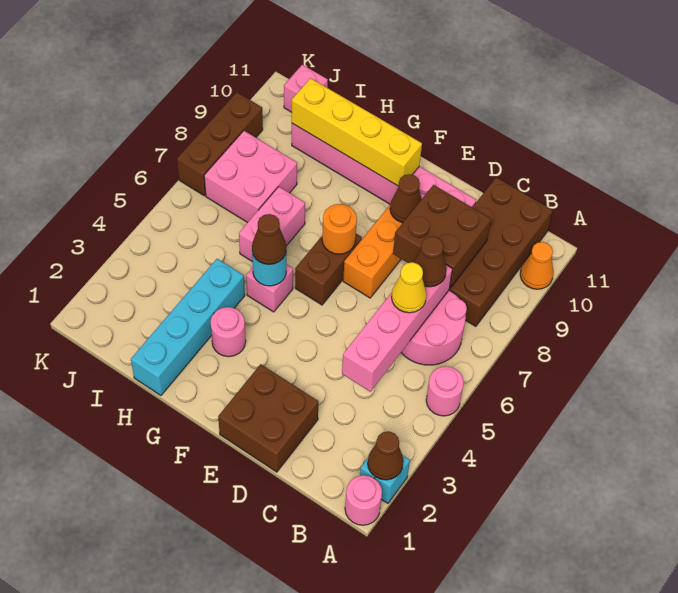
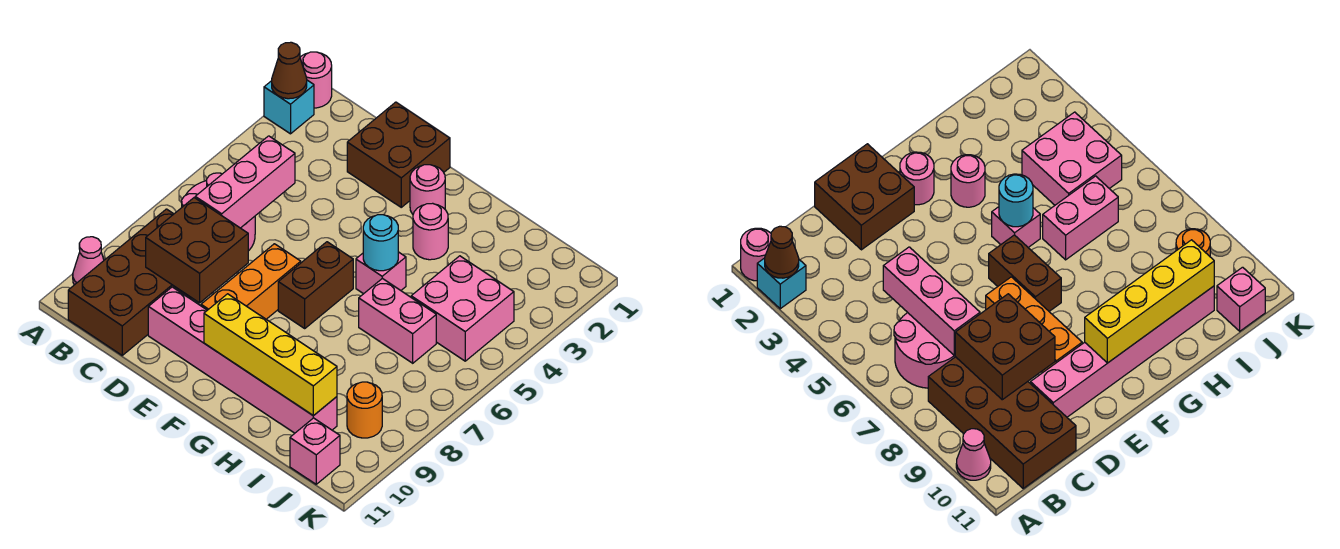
pink round brick A5 level 1 -> pink round brick F2 level 1
orange cone A10 level 1 -> pink cone A10 level 1
pink brick C4:C7 level 2 -> pink brick C5:C7 level 2
yellow cone C6 level 3 -> none
brown cone C7 level 3 -> none
brown cone E9 level 2 -> none
orange round brick F7 level 2 -> orange round brick J9 level 1
brown cone G5 level 3 -> none
cyan brick H1:H4 level 1 -> none
pink brick H6:H7 level 1 -> pink brick H6:I6 level 1
pink brick I7:J8 level 1 -> pink brick I4:J5 level 1
brown brick K7:K9 level 1 -> none

